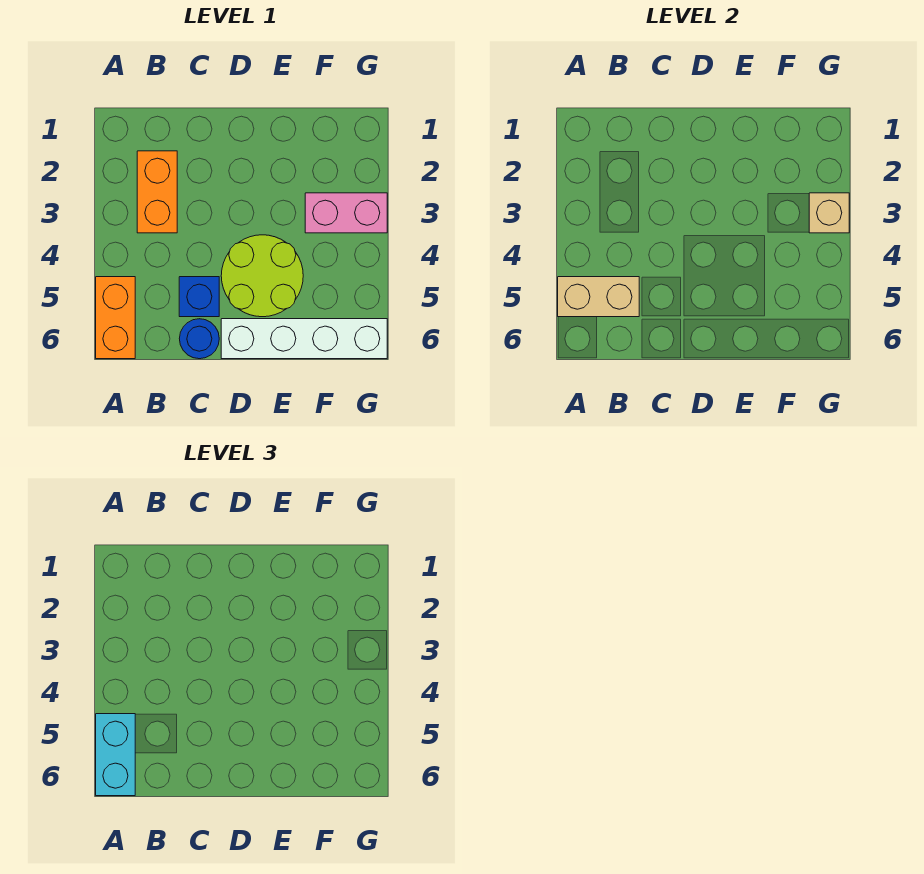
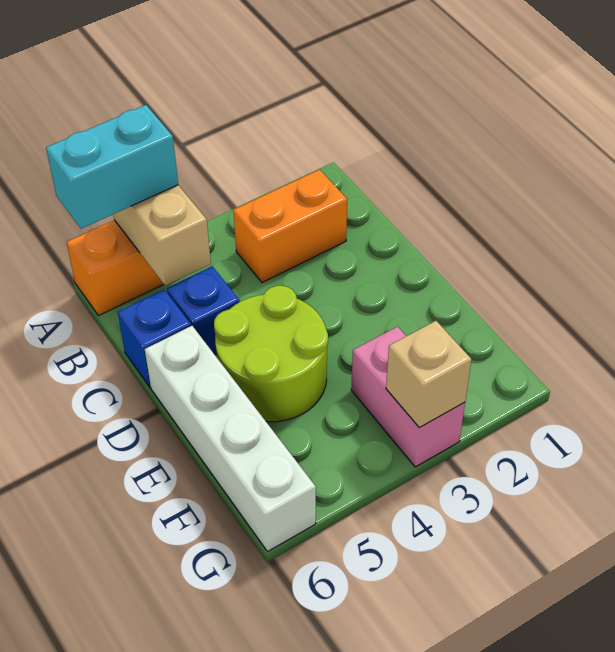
blue round brick C6 level 1 -> blue brick C6 level 1

